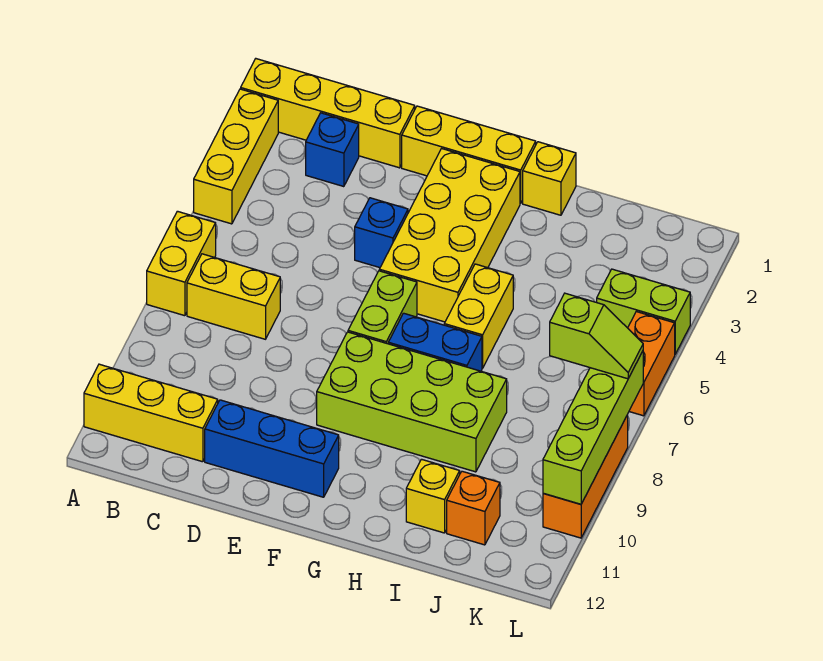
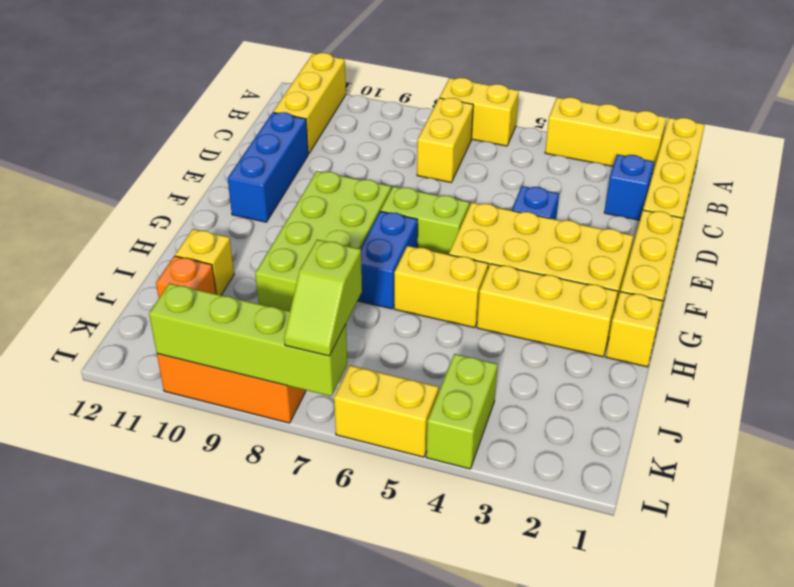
none -> yellow brick H2:H4 level 1
orange brick L5:L6 level 1 -> yellow brick L5:L6 level 1

